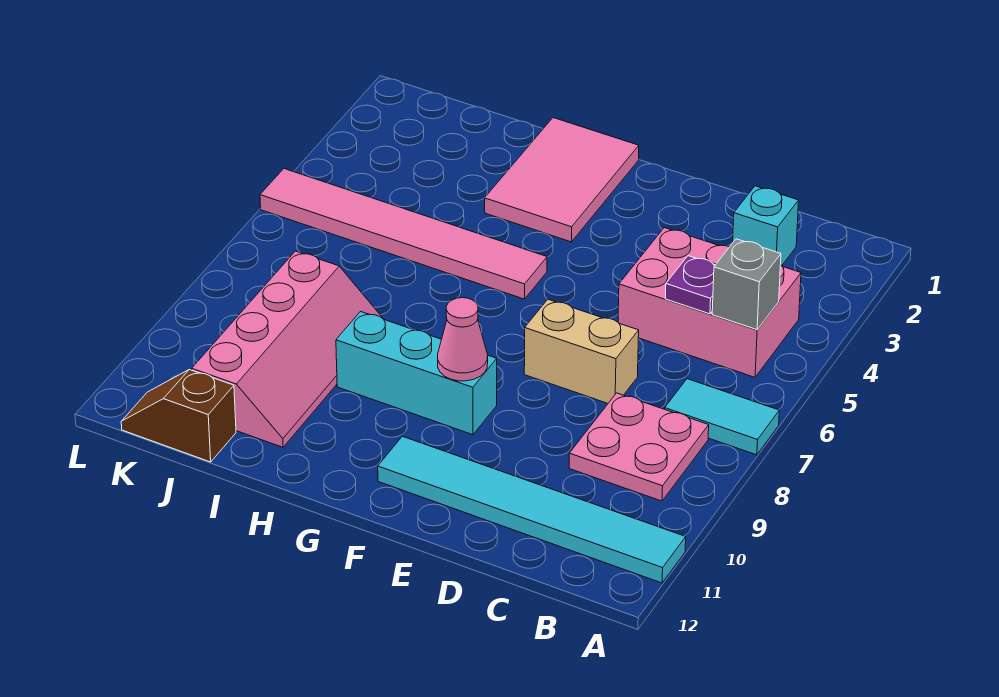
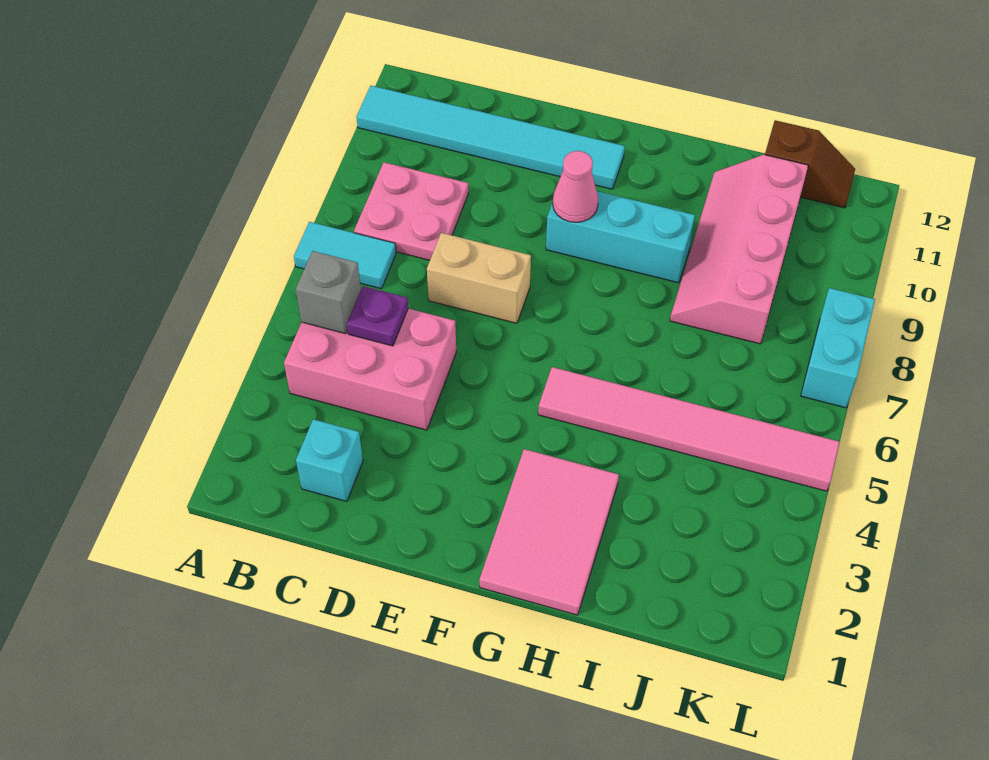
none -> cyan brick L7:L8 level 1

